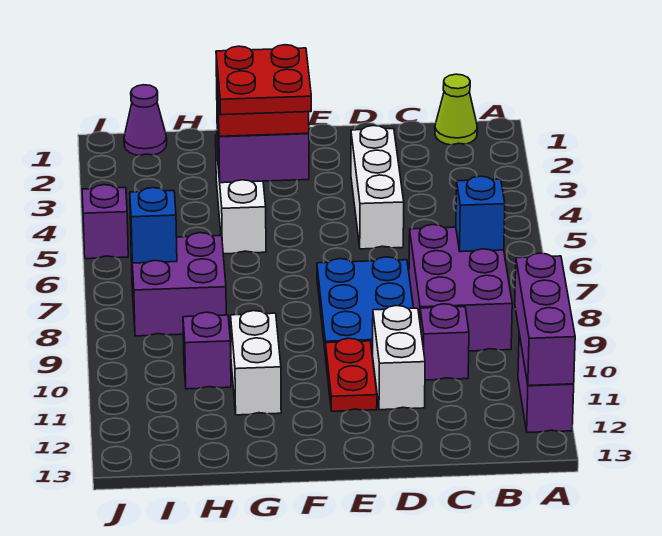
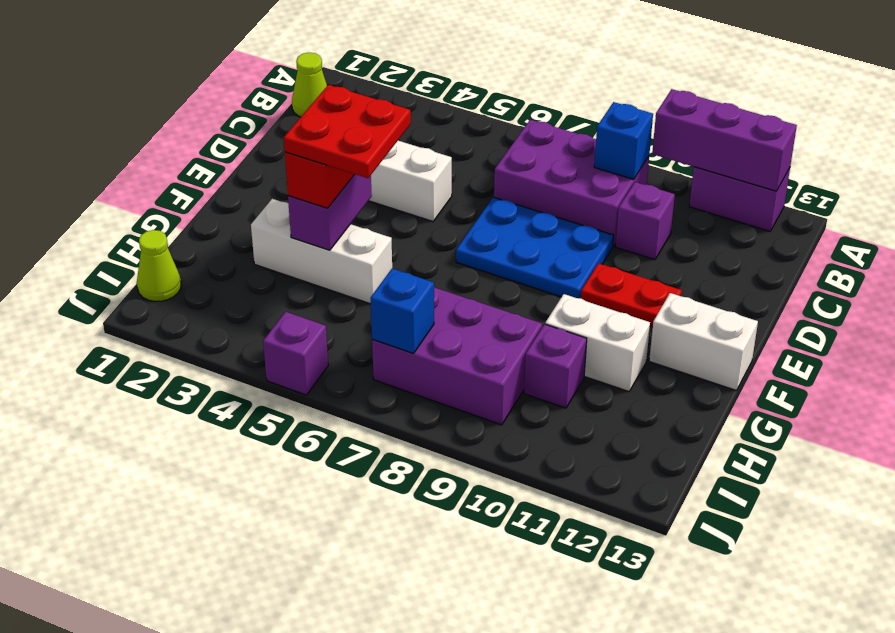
blue brick B7 level 2 -> blue brick B9 level 2
white brick D10:D11 level 1 -> white brick F12:F13 level 1
purple brick H7:I8 level 1 -> purple brick H7:I9 level 1
purple cone I1 level 1 -> lime cone I1 level 1

